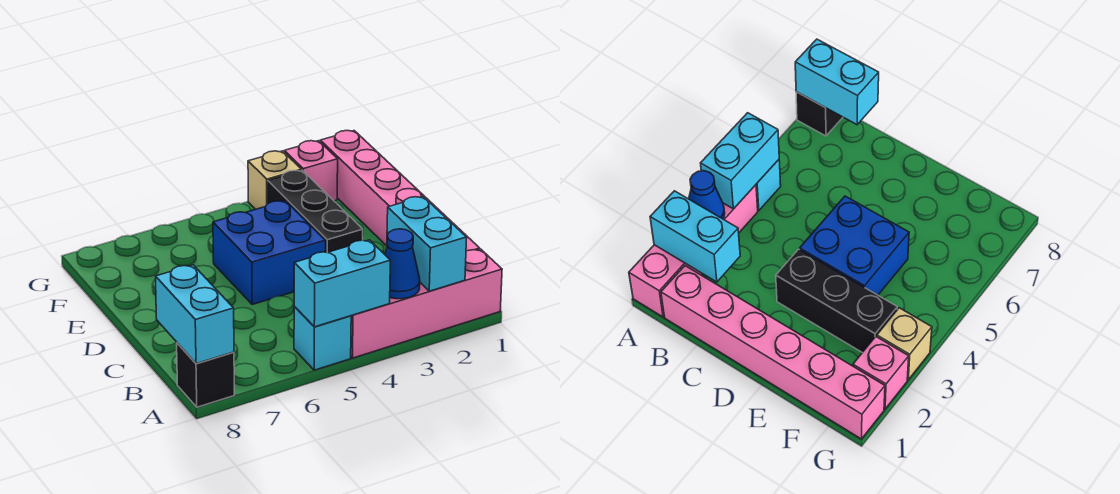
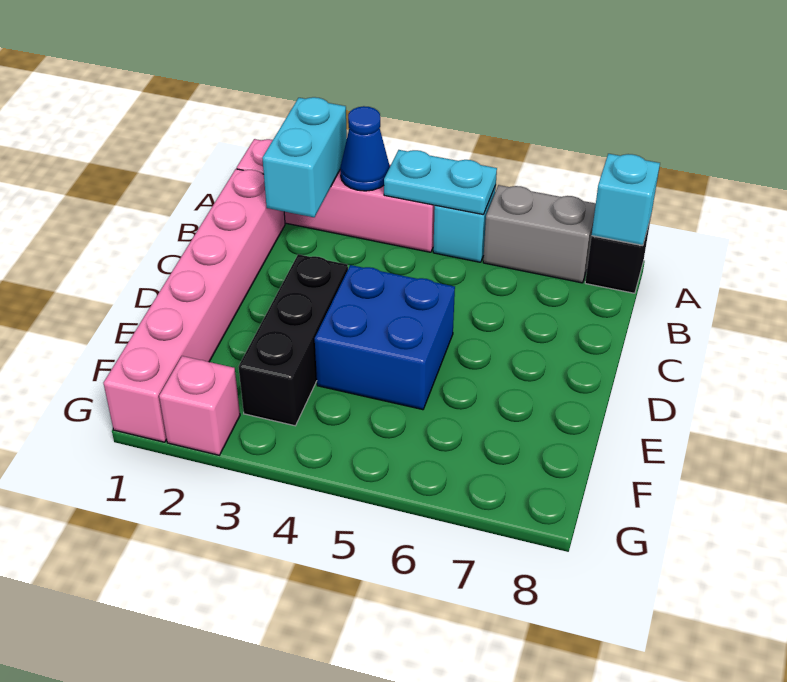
cyan brick A4:A5 level 2 -> cyan plate A4:A5 level 2
none -> grey brick A6:A7 level 1
cyan brick A8:B8 level 2 -> cyan brick A8 level 2
tan brick G3 level 1 -> none

